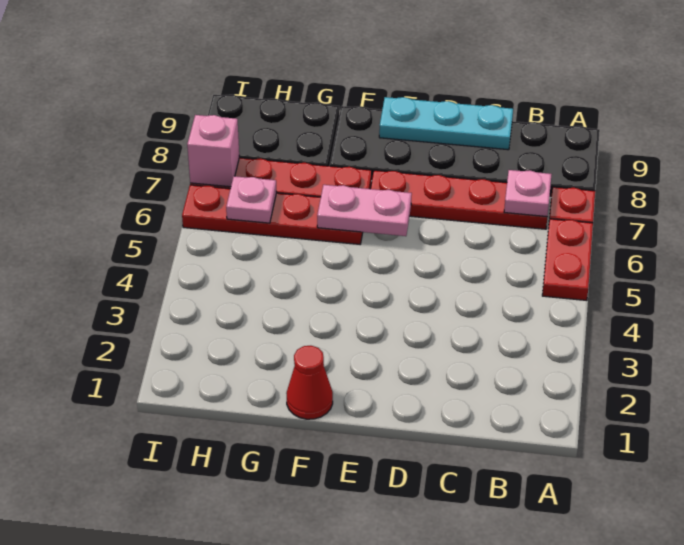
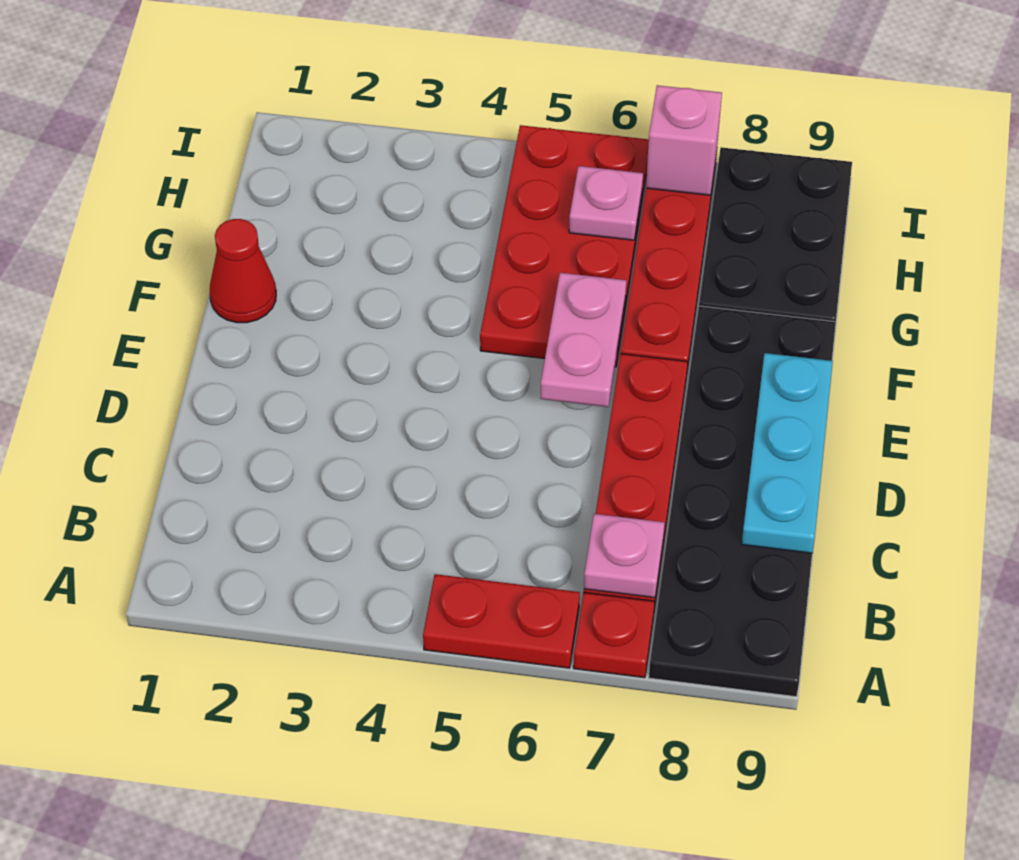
red plate F6:I6 level 1 -> red plate F5:I6 level 1

